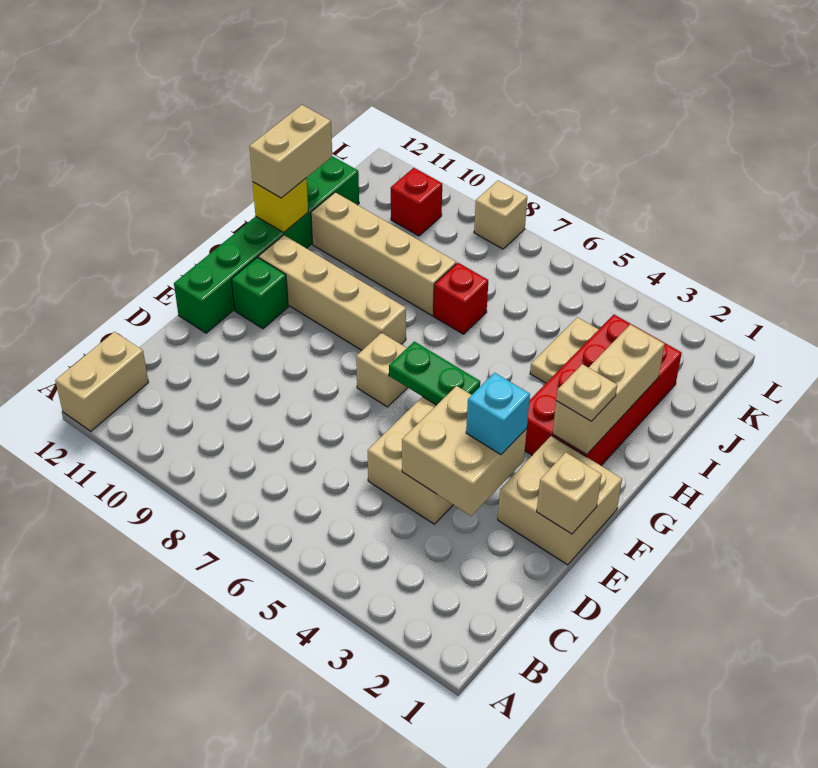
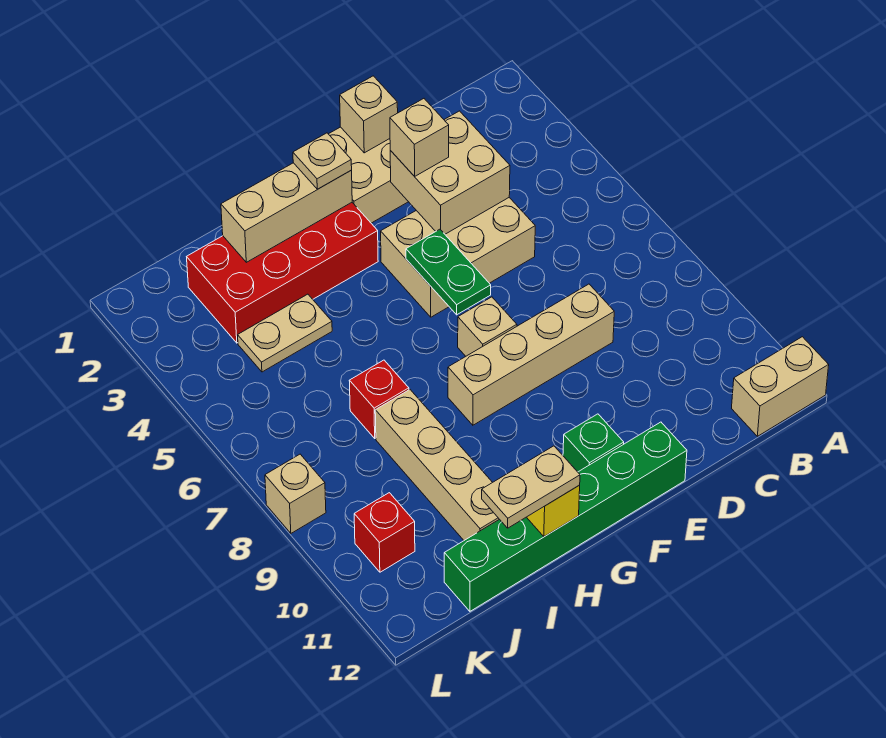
cyan brick E3 level 3 -> tan brick E3 level 3
tan brick G8:G11 level 1 -> tan brick D8:G8 level 1
tan brick H12:I12 level 3 -> tan plate H12:I12 level 3

